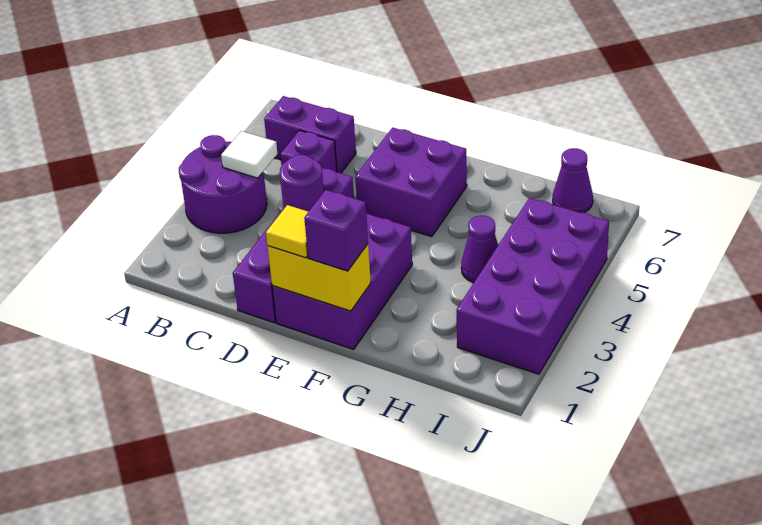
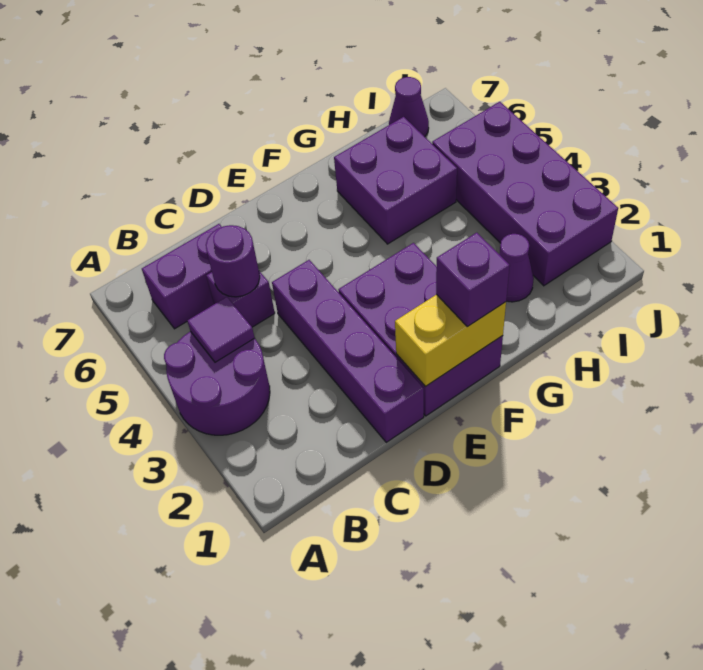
white tile B4 level 2 -> purple tile B4 level 2
purple round brick D3 level 2 -> purple round brick C5 level 2
yellow tile E1 level 3 -> none
purple brick E5:F6 level 1 -> purple brick G5:H6 level 1
purple cone H4 level 1 -> purple cone H2 level 1

